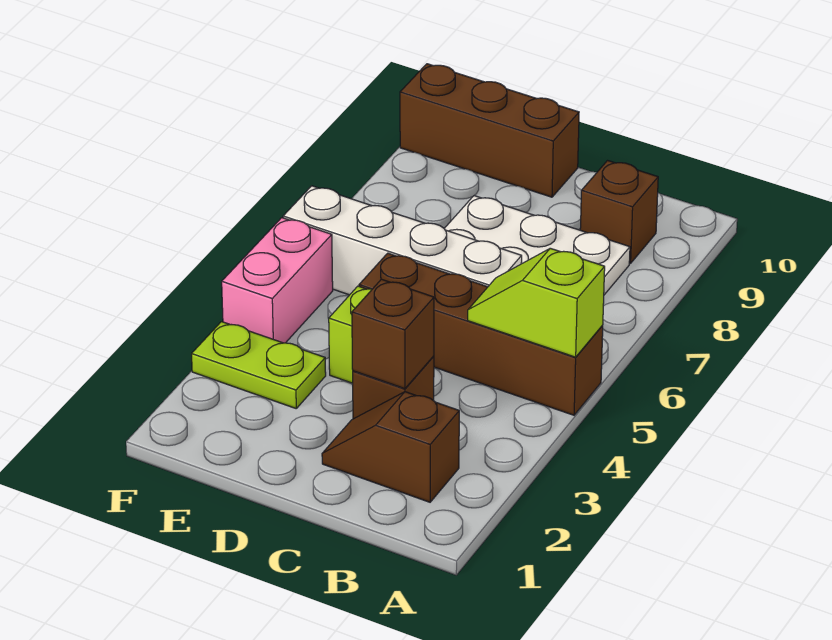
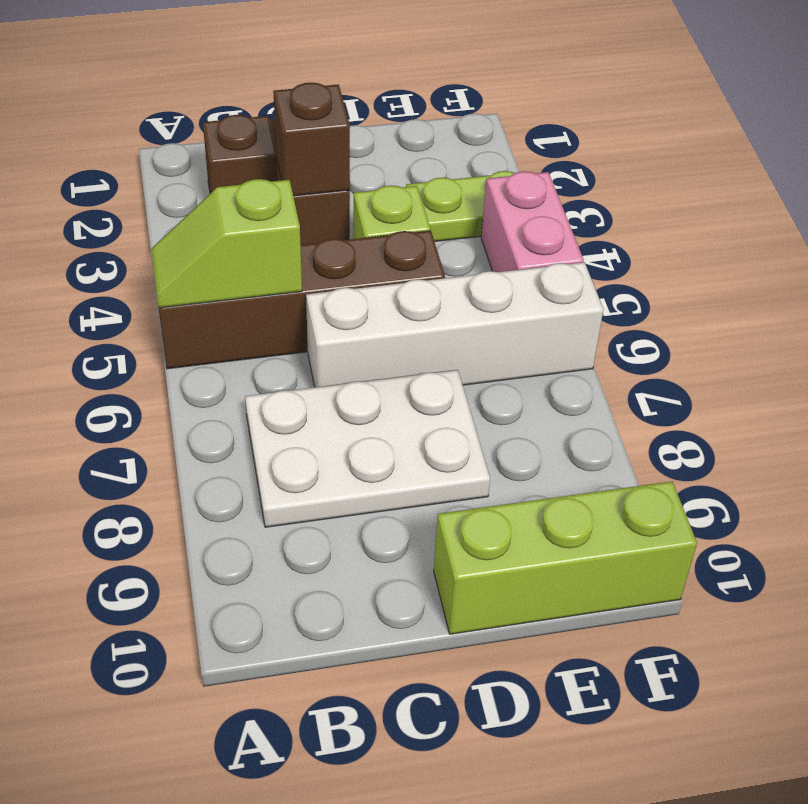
lime slope A5:B5 level 2 top A -> lime slope A5:B5 level 2 top B
brown brick B9 level 1 -> none
brown brick D10:F10 level 1 -> lime brick D10:F10 level 1

